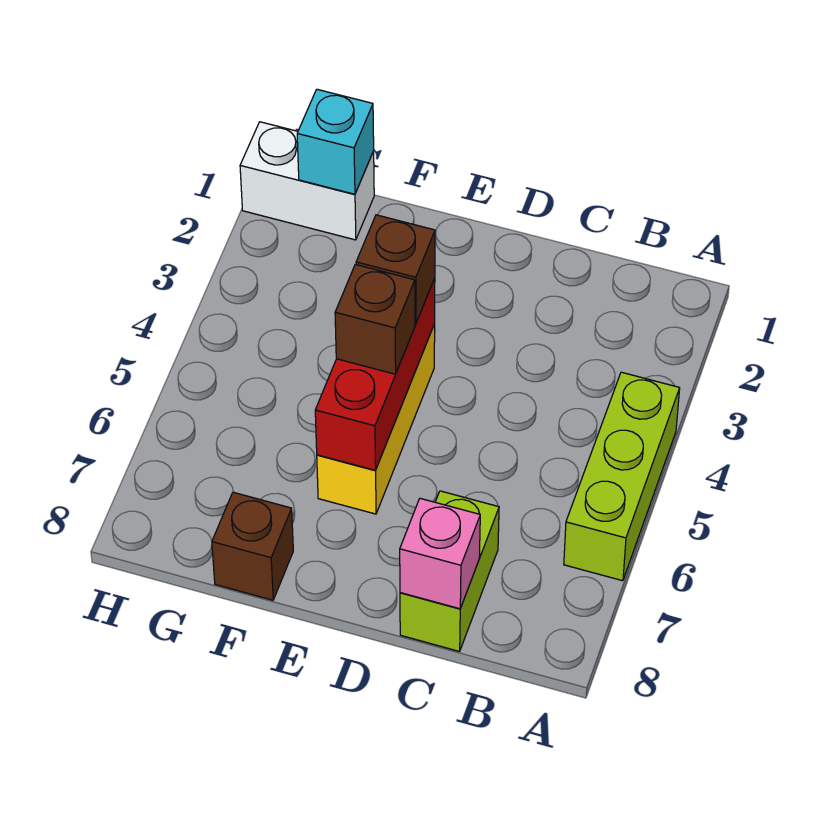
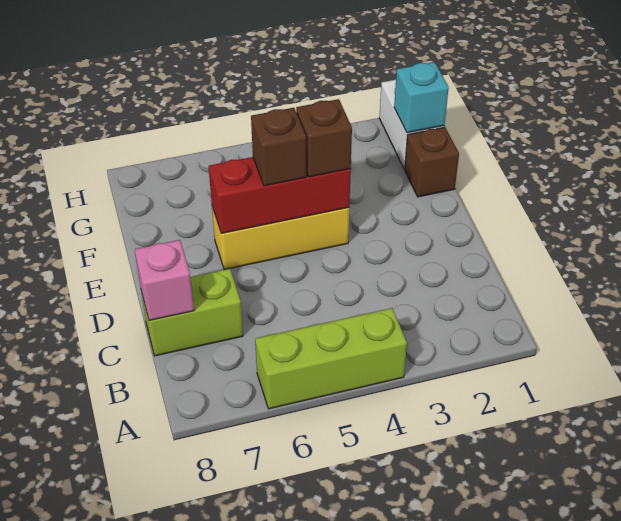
brown brick F8 level 1 -> brown brick F1 level 1

